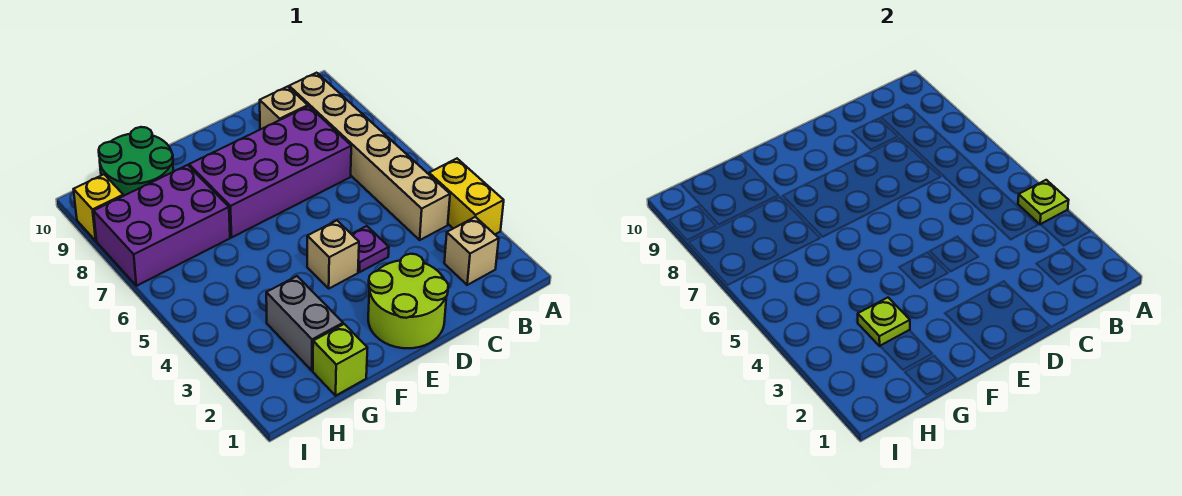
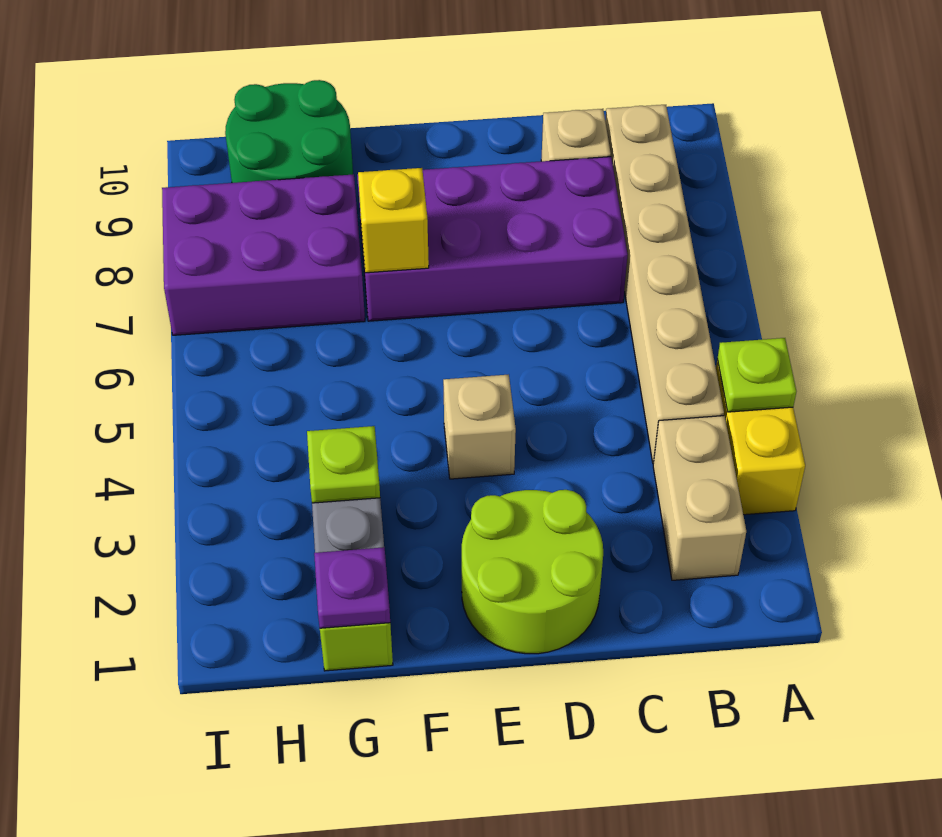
tan brick B2 level 1 -> tan brick B2:B3 level 1
purple plate D4 level 1 -> purple plate G1 level 2
yellow brick I9 level 1 -> yellow brick F7 level 2

